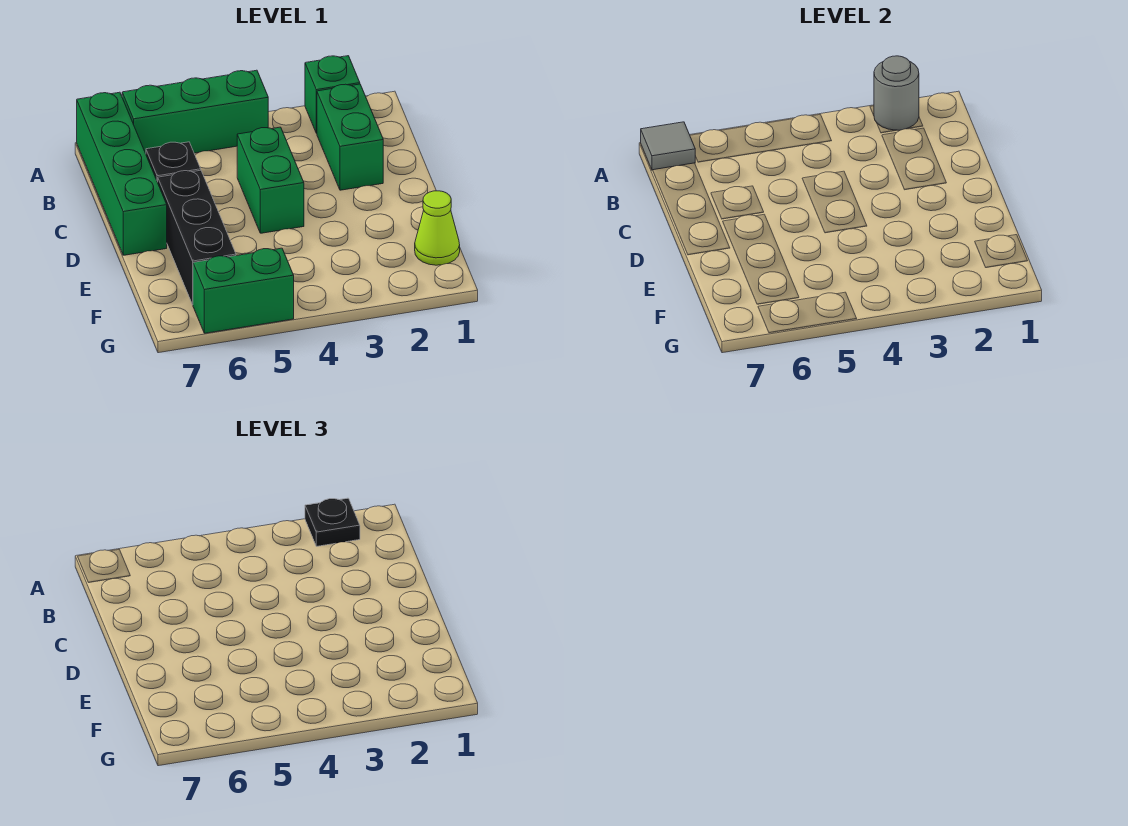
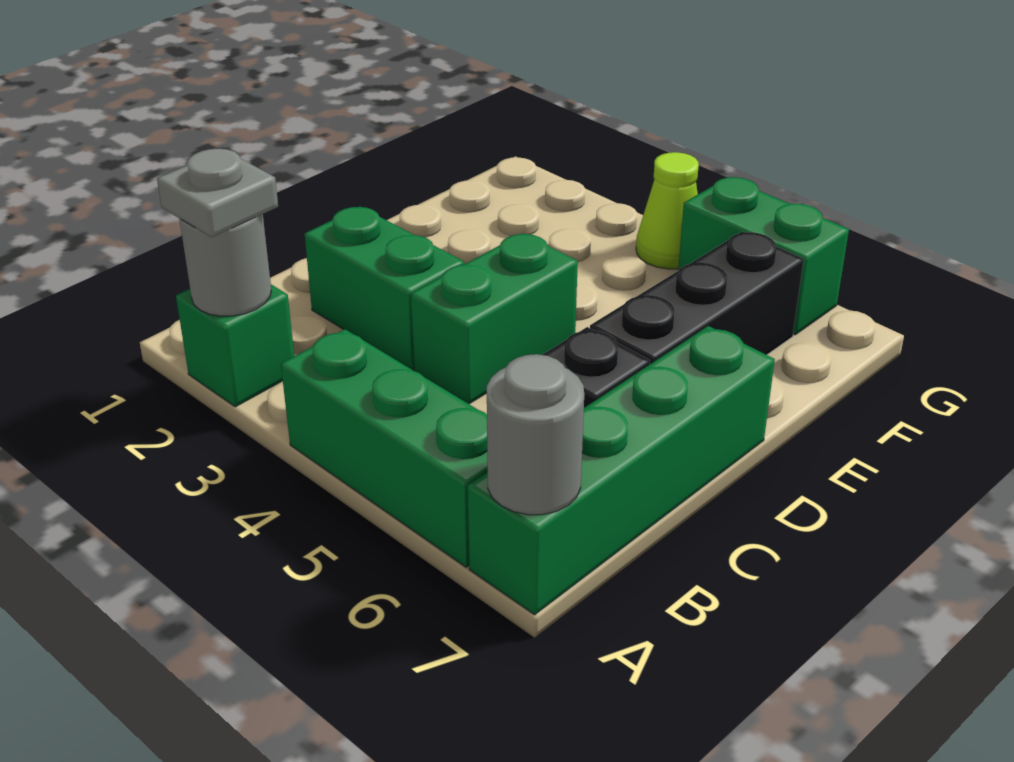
black plate A2 level 3 -> grey plate A2 level 3
grey tile A7 level 2 -> grey round brick A7 level 2
green brick B2:C2 level 1 -> green brick C2:C3 level 1
lime cone F1 level 1 -> lime cone G4 level 1

